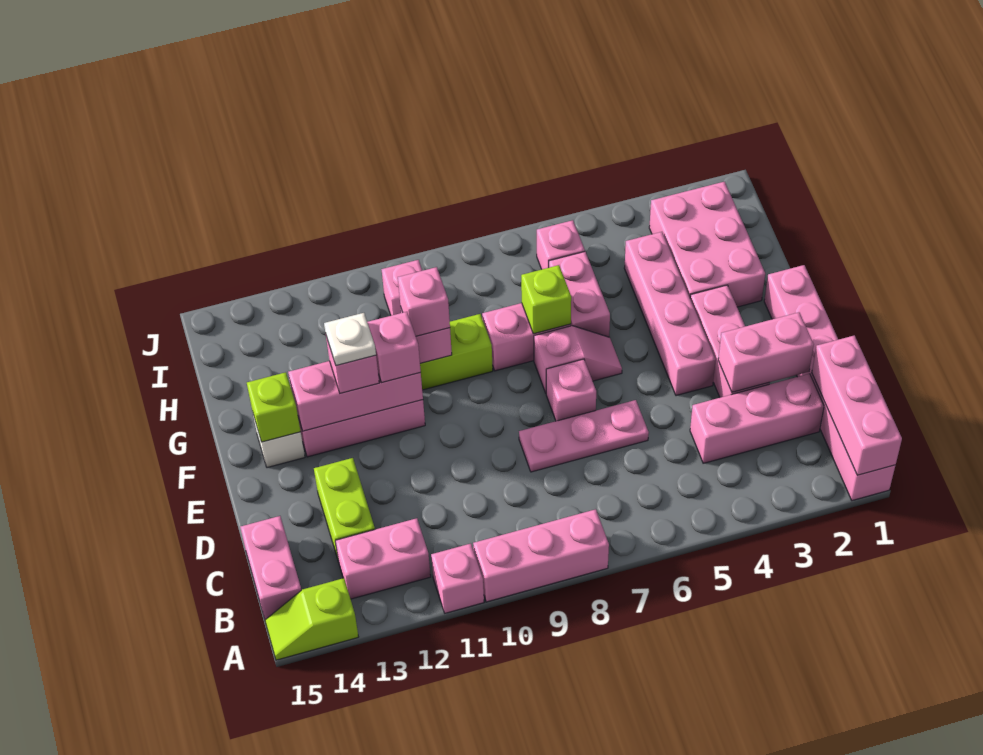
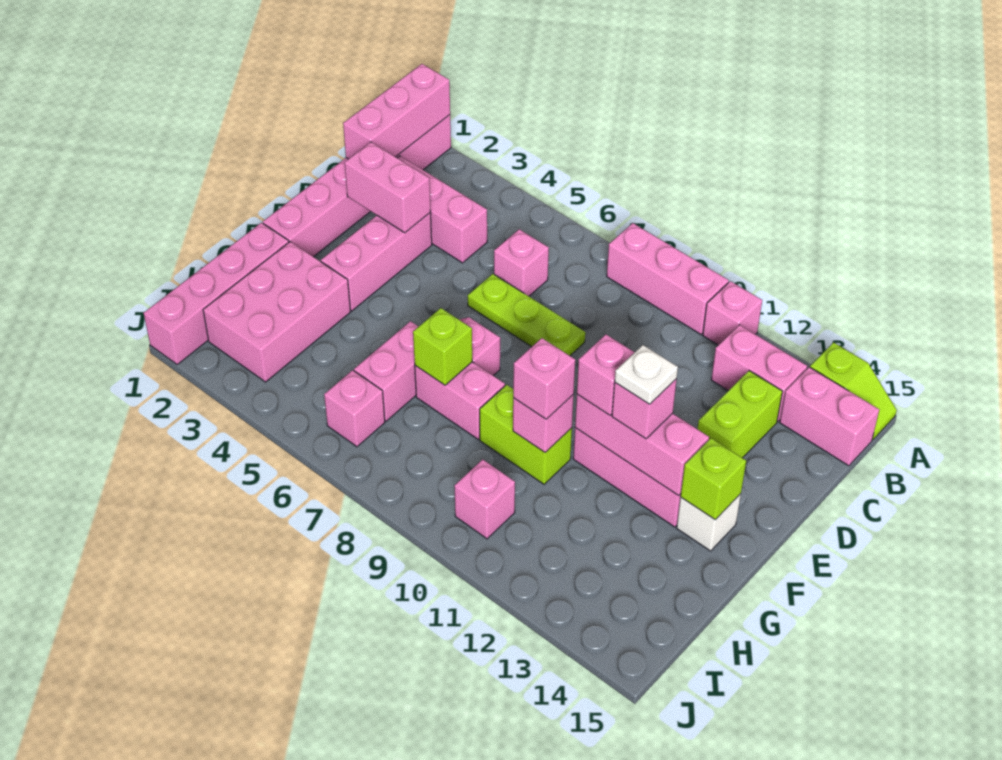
pink brick B15:C15 level 1 -> pink brick B14:B15 level 1
pink plate D6:D8 level 1 -> lime plate D6:D8 level 1
pink brick E4:H4 level 1 -> pink brick G1:J1 level 1
pink brick E7 level 1 -> pink brick C6 level 1

